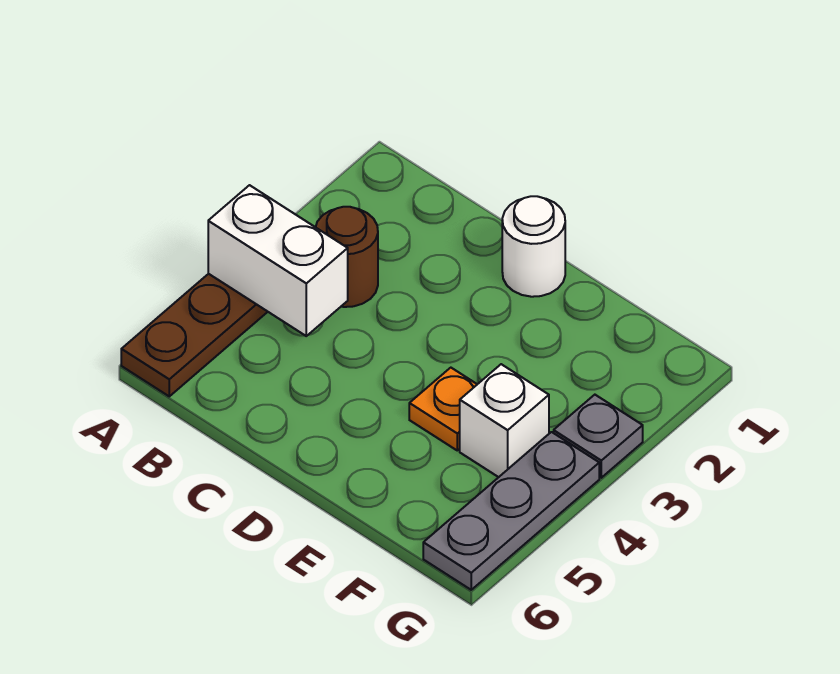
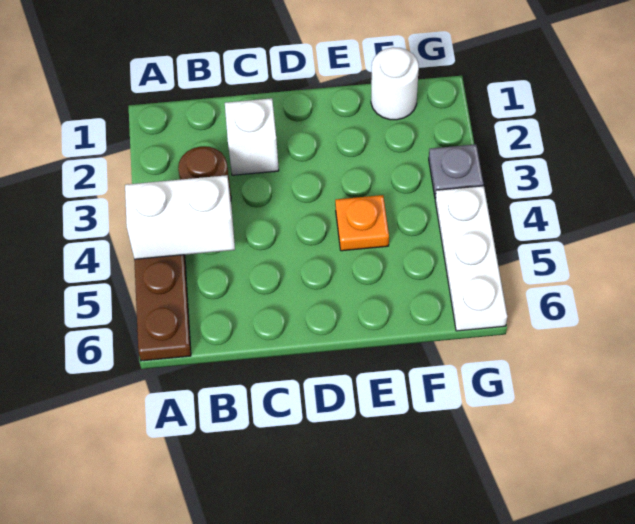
white round brick D1 level 1 -> white round brick F1 level 1
white brick F4 level 1 -> white brick C2 level 1
grey plate G4:G6 level 1 -> white plate G4:G6 level 1

